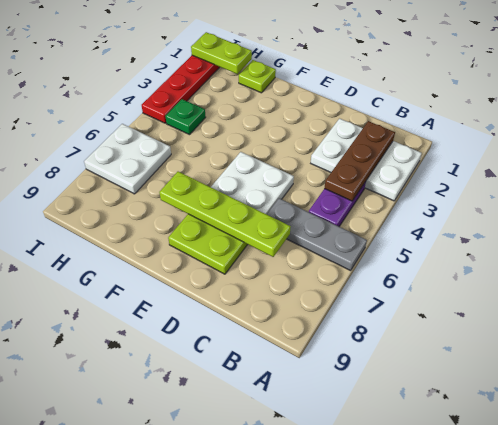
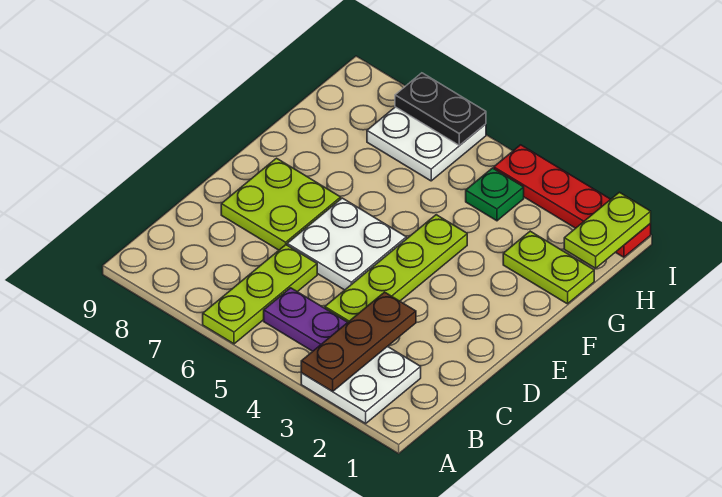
white plate A2:C3 level 1 -> white plate A2:B3 level 1
grey plate A6:C6 level 1 -> lime plate A6:C6 level 1
brown plate B2:B4 level 2 -> brown plate A3:C3 level 2
lime plate C7:F7 level 2 -> lime plate C4:F4 level 1
lime plate G1 level 1 -> lime plate G1:G2 level 1
none -> black plate I6:I7 level 2

